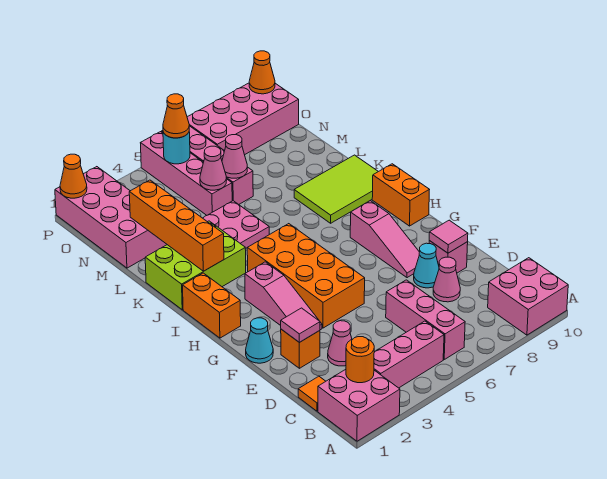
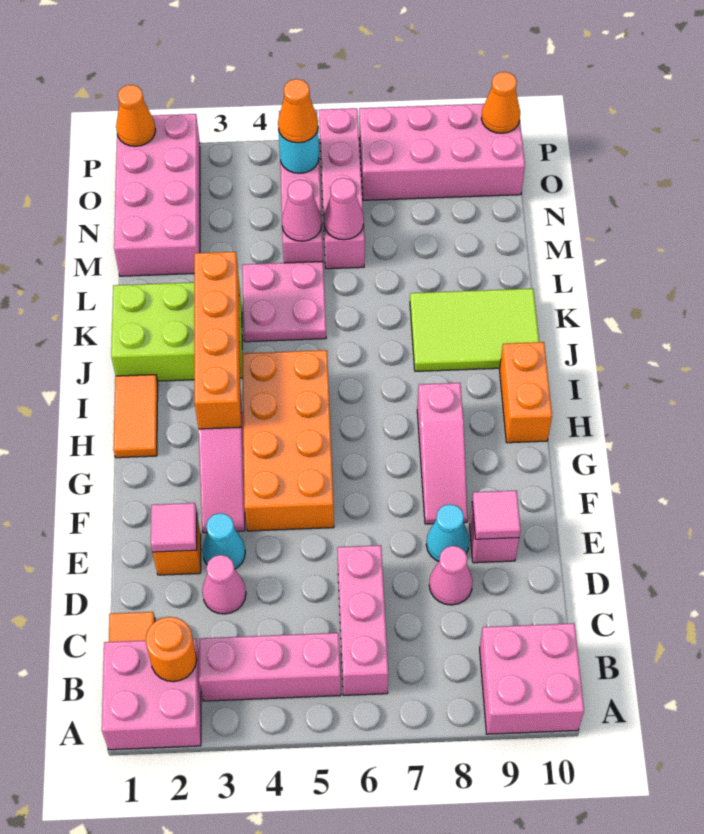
cyan cone F1 level 1 -> cyan cone E3 level 1
orange brick H1:I1 level 1 -> orange tile H1:I1 level 1
orange brick J2:M2 level 2 -> orange brick H3:K3 level 2

